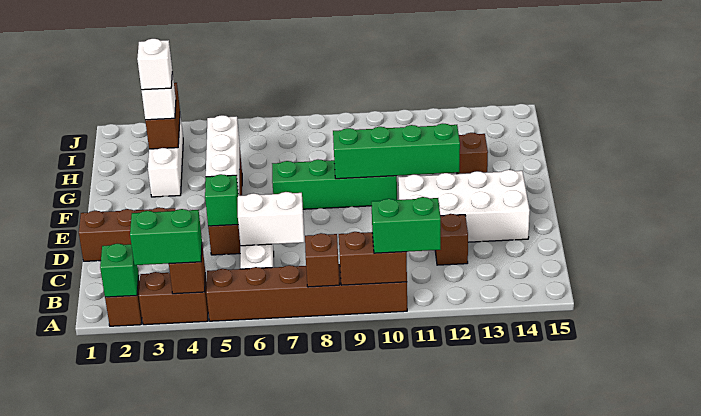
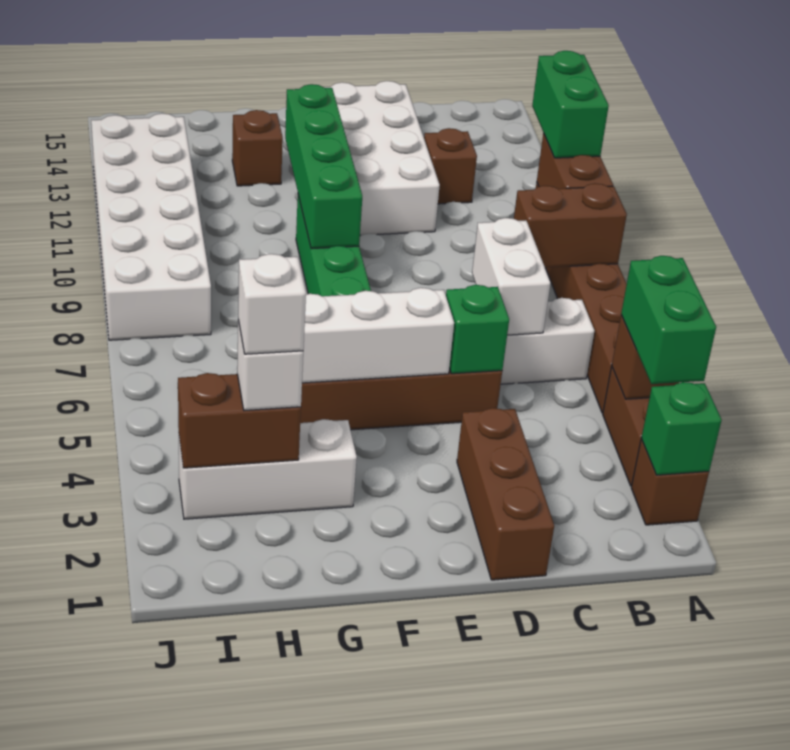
brown brick A8 level 2 -> brown brick A8:B8 level 2
none -> white brick I8:J13 level 1

